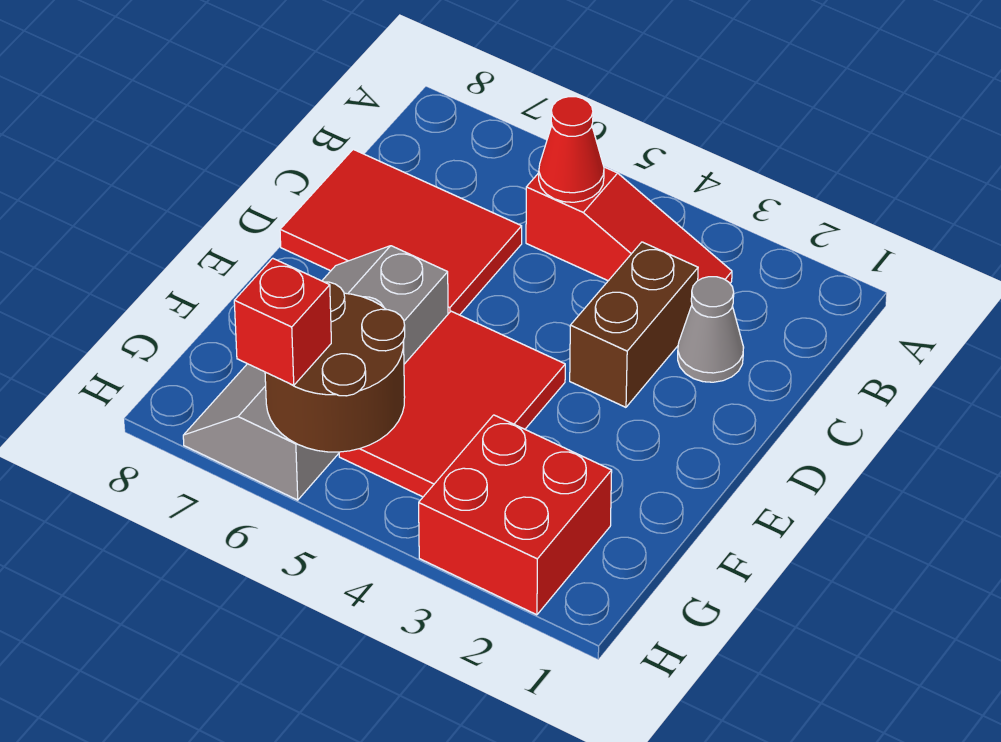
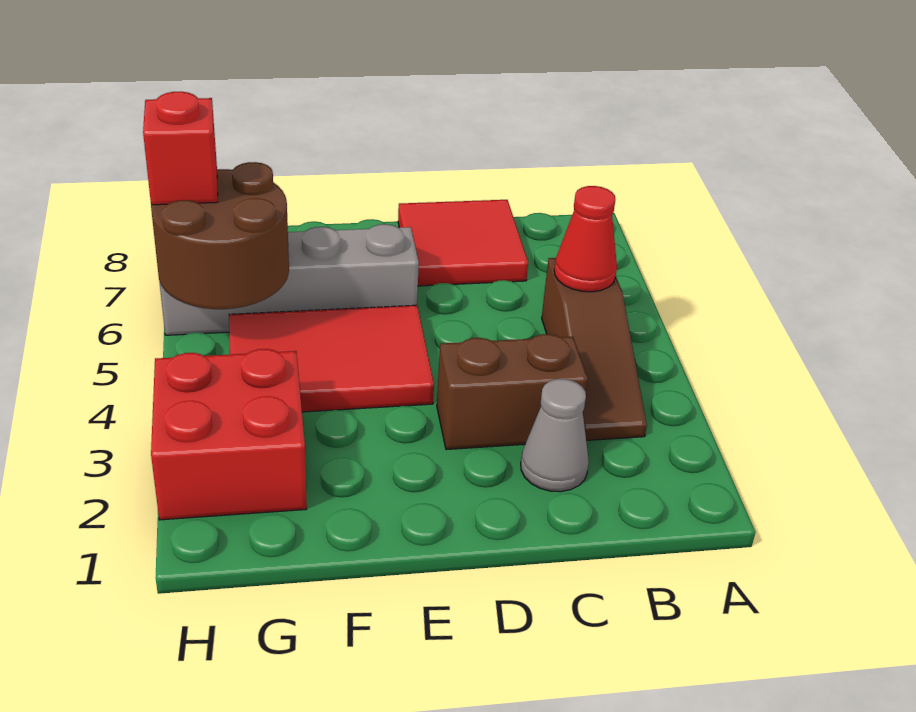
red slope B3:B5 level 1 top 5 -> brown slope B3:B5 level 1 top 5
red tile C6:D8 level 1 -> red tile C7:D8 level 1

